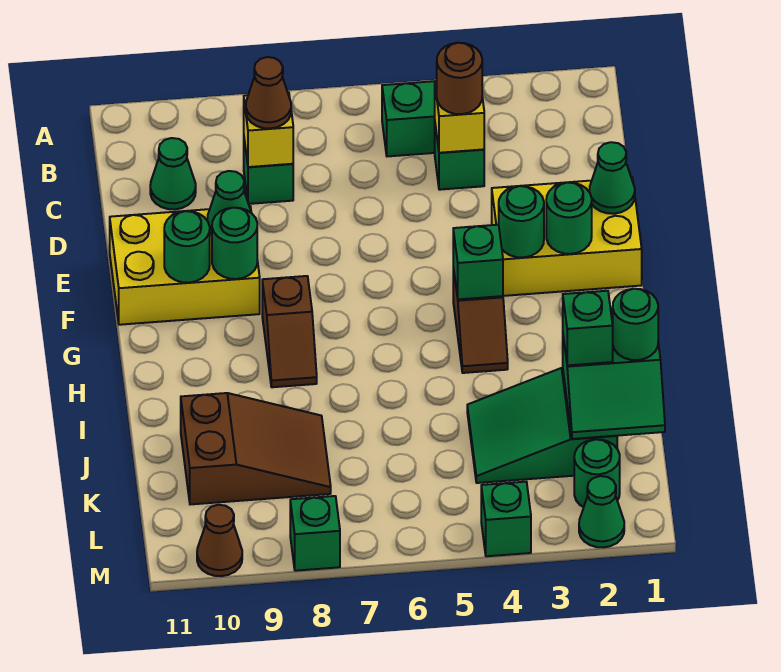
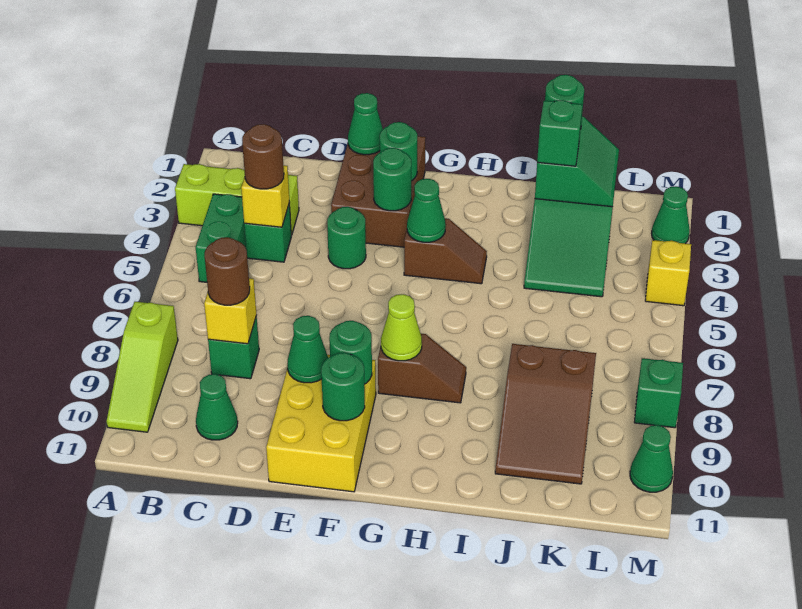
none -> lime brick A3:C3 level 1
none -> lime slope A8:A10 level 1 top 8
brown cone C8 level 3 -> brown round brick C8 level 3
yellow brick E1:F3 level 1 -> brown brick E1:F3 level 1
green brick G4 level 2 -> green cone G4 level 2
none -> lime cone G8 level 2
brown slope J8:K10 level 1 top 10 -> brown slope J8:K10 level 1 top 8
green round brick L2 level 1 -> green round brick E4 level 1
green brick M4 level 1 -> yellow brick M4 level 1
brown cone M10 level 1 -> green cone M10 level 1

